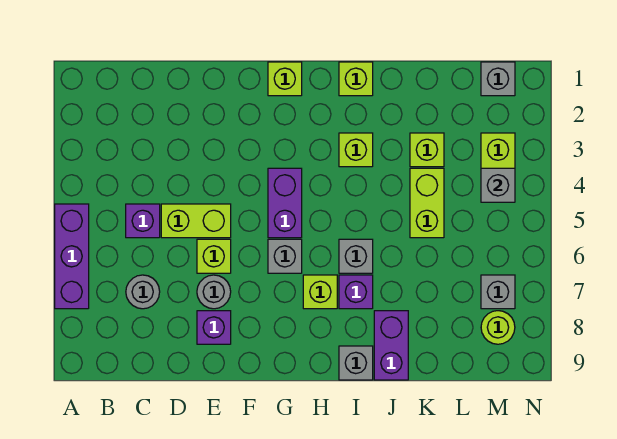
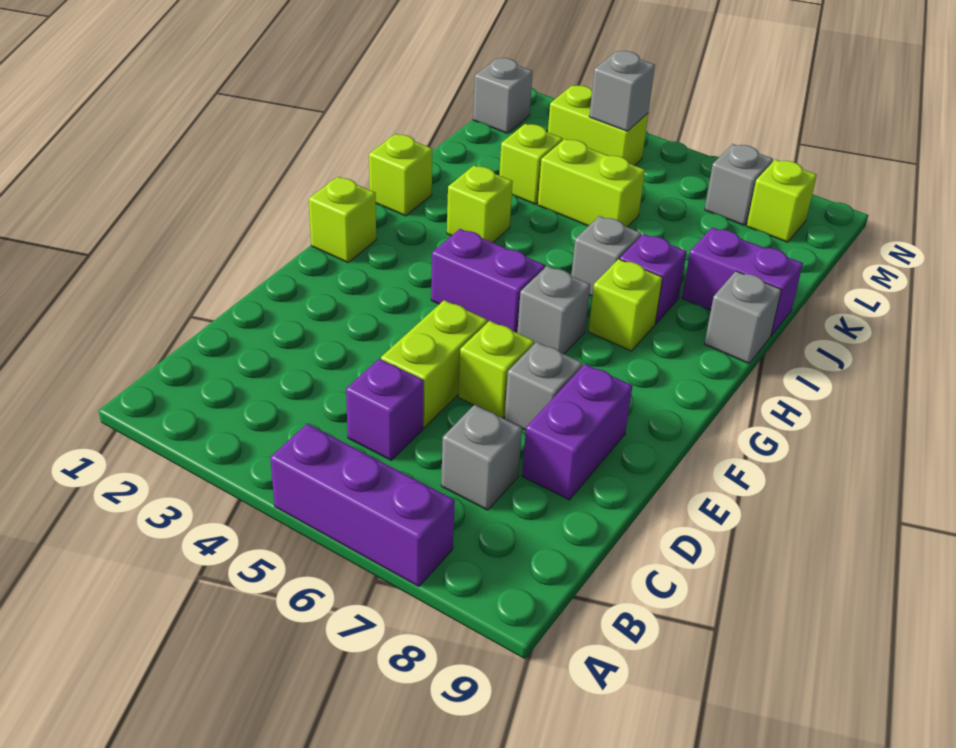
grey round brick C7 level 1 -> grey brick C7 level 1
grey round brick E7 level 1 -> grey brick E7 level 1
purple brick E8 level 1 -> purple brick D8:E8 level 1
lime round brick M8 level 1 -> lime brick M8 level 1

